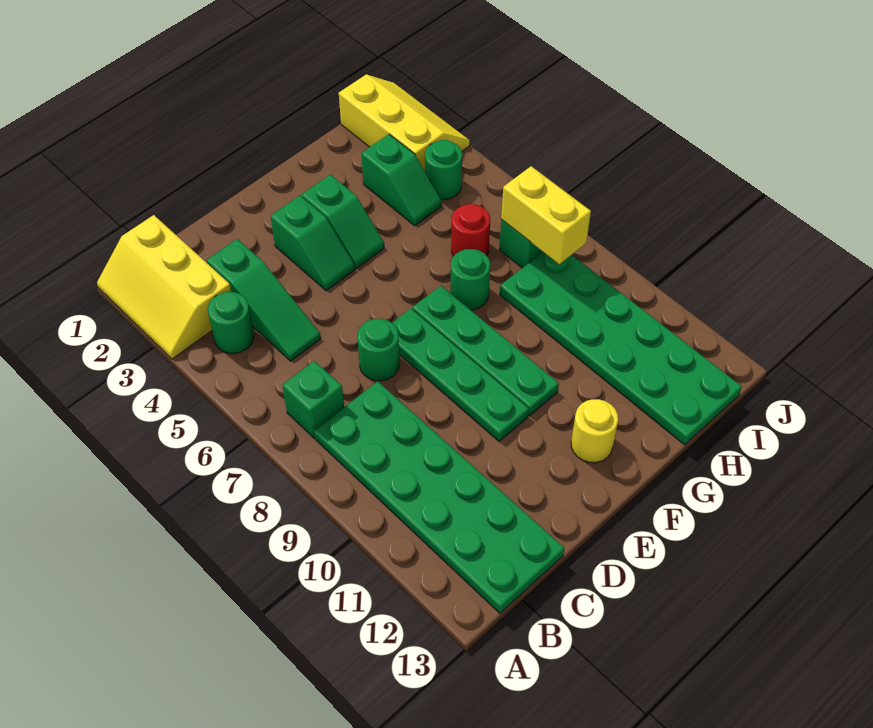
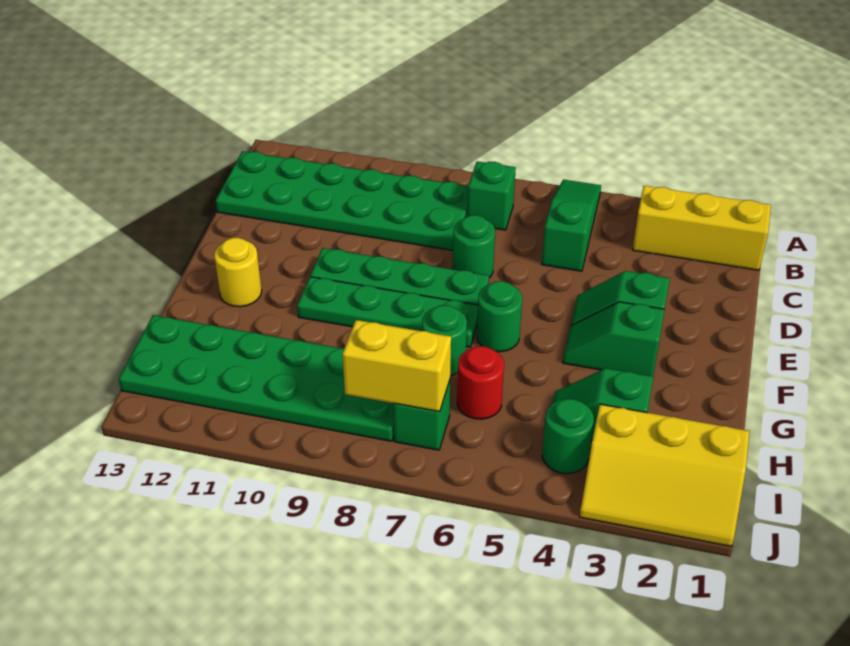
green round brick B4 level 1 -> green round brick F6 level 1
green slope C3:C5 level 1 top 3 -> green slope A5:C5 level 1 top C

